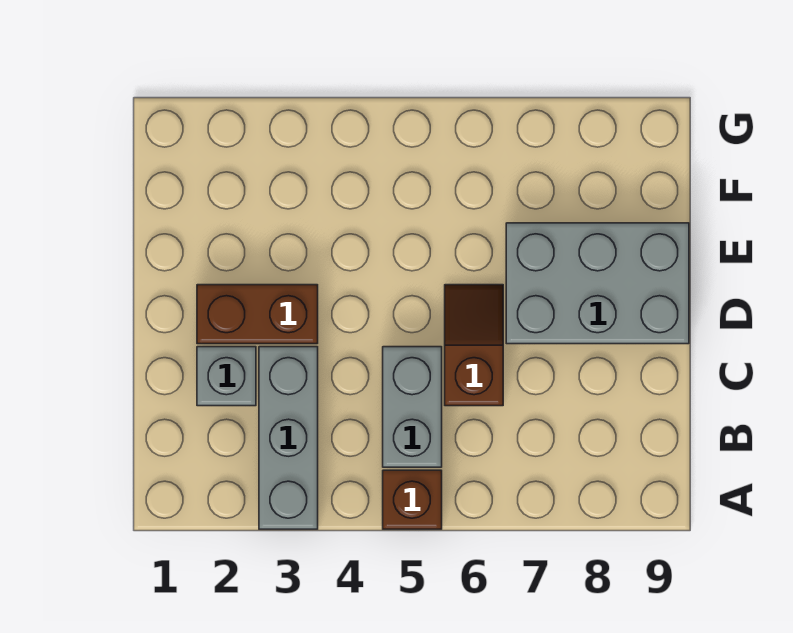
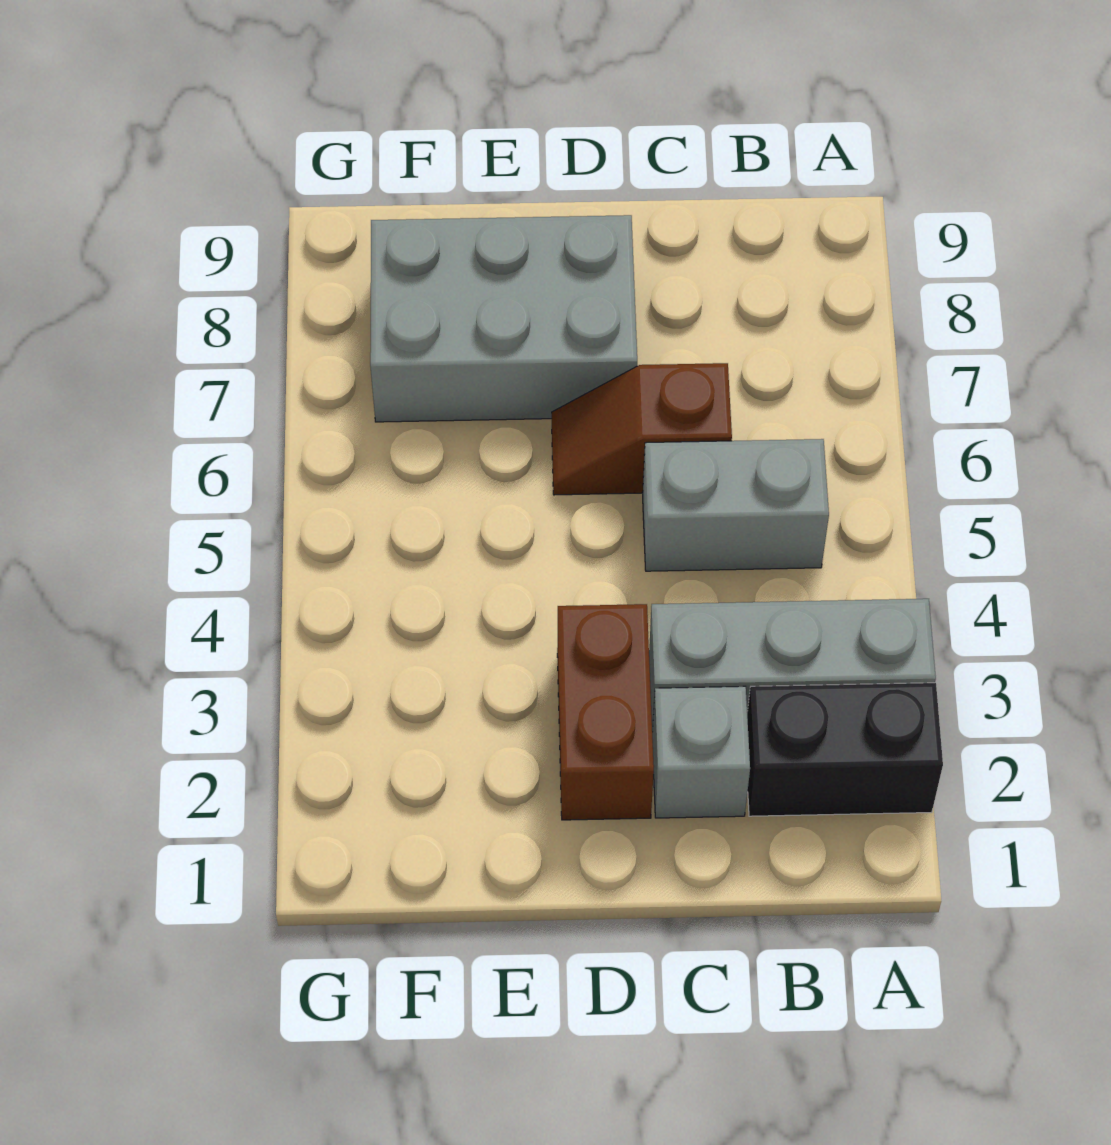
none -> black brick A2:B2 level 1
brown brick A5 level 1 -> none
grey brick D7:E9 level 1 -> grey brick D7:F8 level 1

